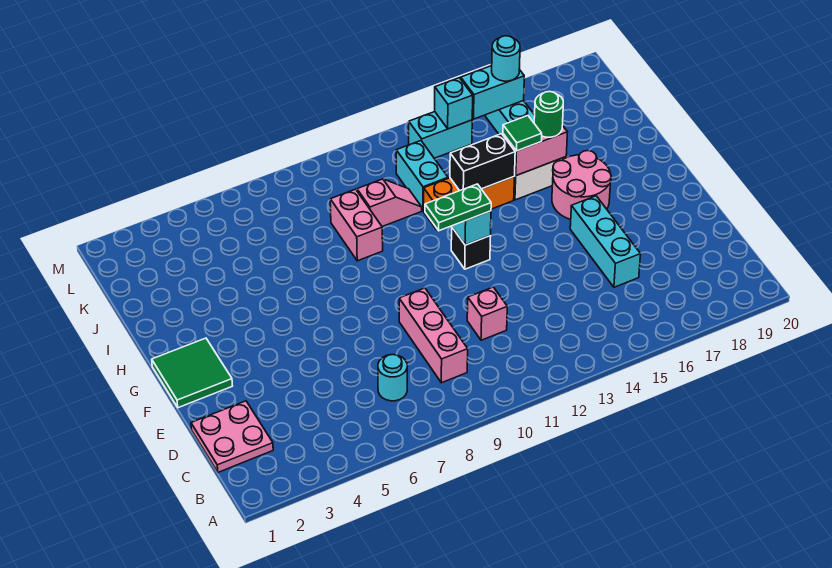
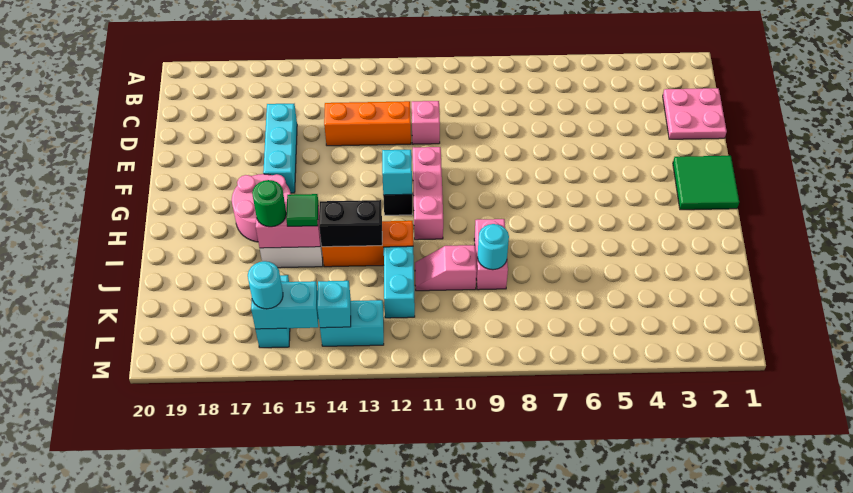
cyan round brick C7 level 1 -> cyan round brick J9 level 2
pink brick C9:E9 level 1 -> pink brick F11:H11 level 1
none -> orange brick D12:D14 level 1
green plate G11:G12 level 3 -> none

